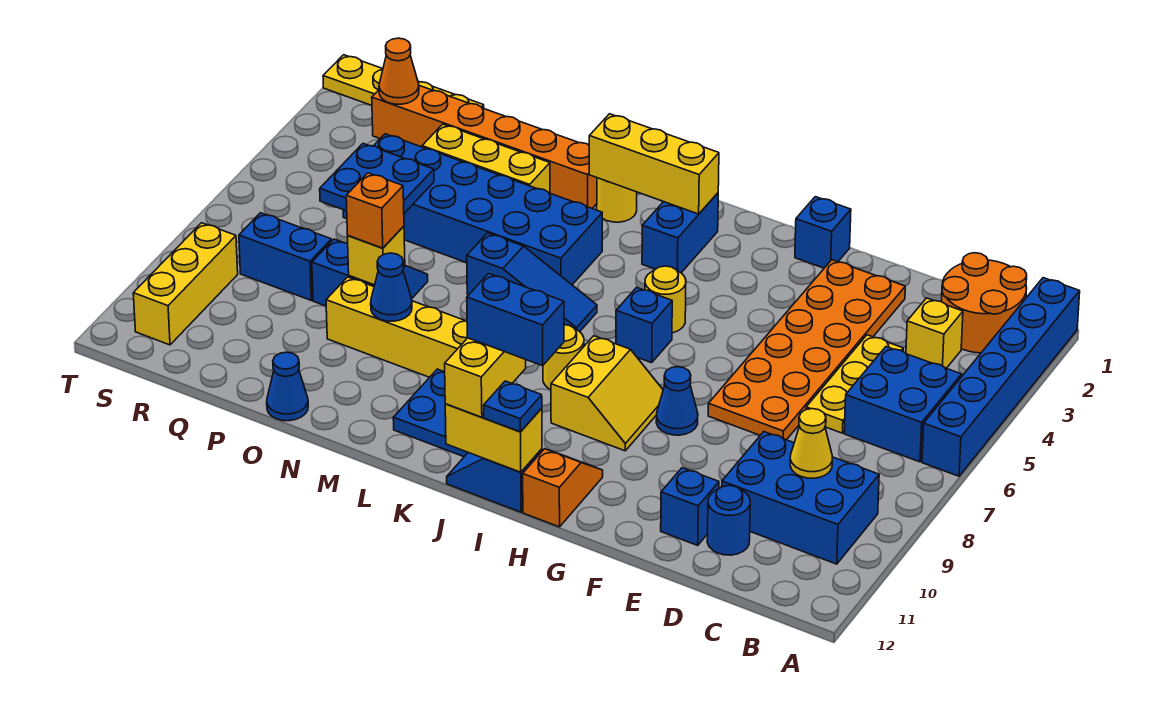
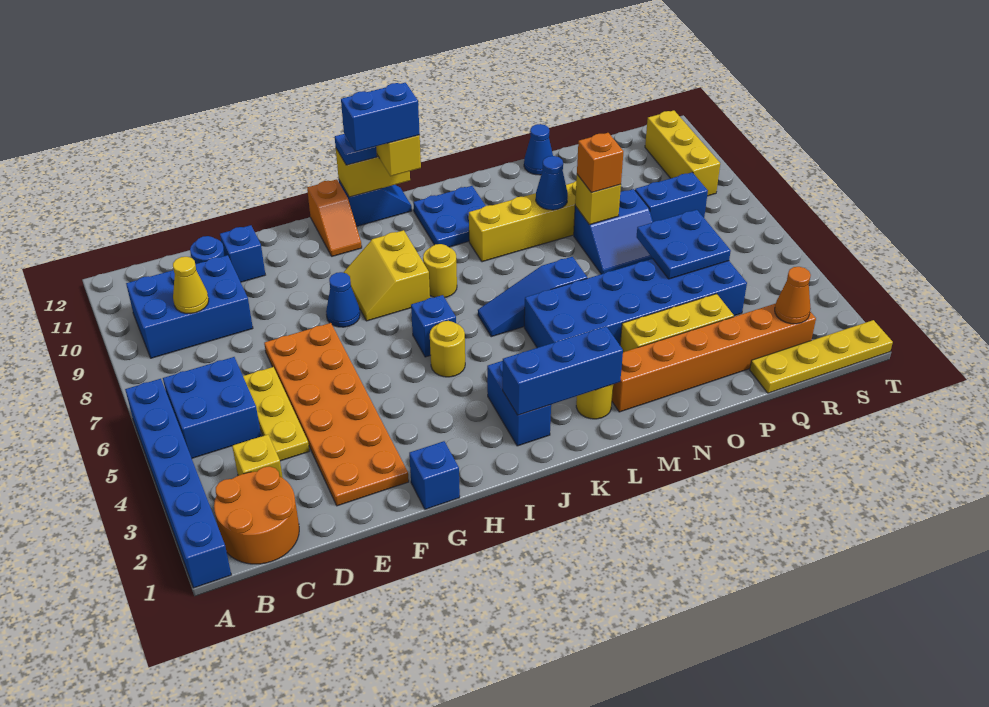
yellow brick J2:L2 level 2 -> blue brick J2:L2 level 2

